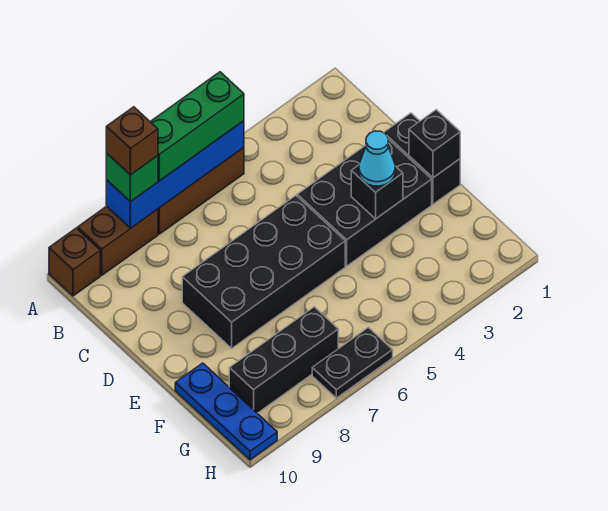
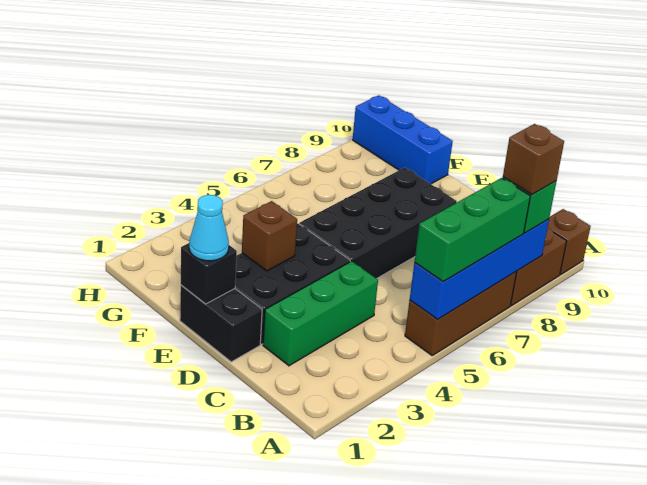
none -> green brick C2:C4 level 1
black brick E3 level 2 -> brown brick E3 level 2
cyan cone E3 level 3 -> cyan cone E1 level 3
blue plate F10:H10 level 1 -> blue brick F10:H10 level 1
black brick G7:G9 level 1 -> none
black plate H6:H7 level 1 -> none

